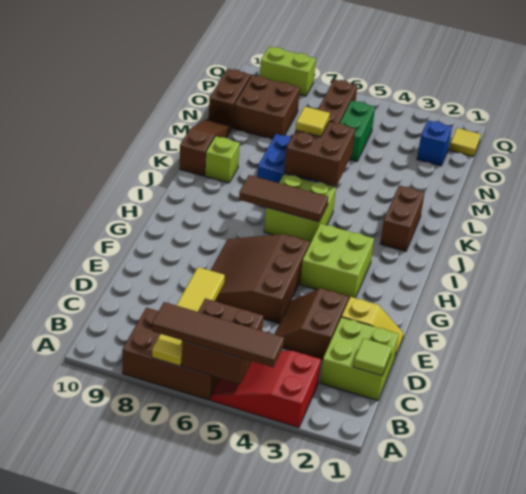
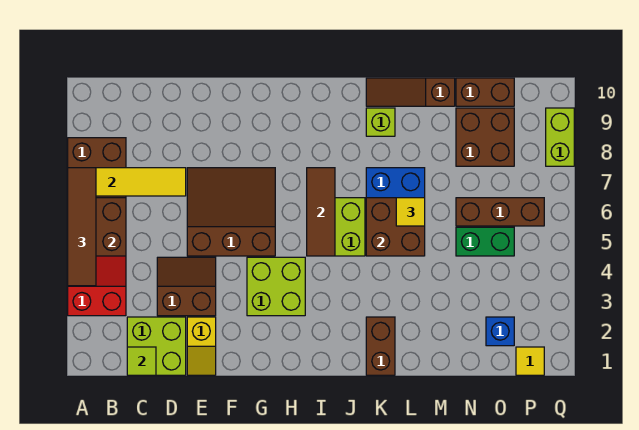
brown brick J2:K2 level 1 -> brown brick K1:K2 level 1
brown slope K10:M10 level 1 top K -> brown slope K10:M10 level 1 top M

